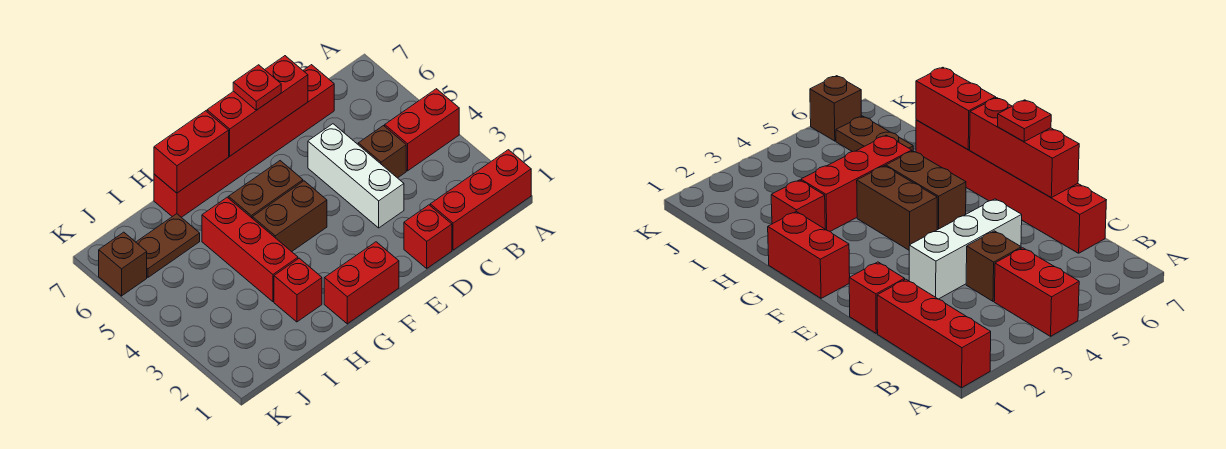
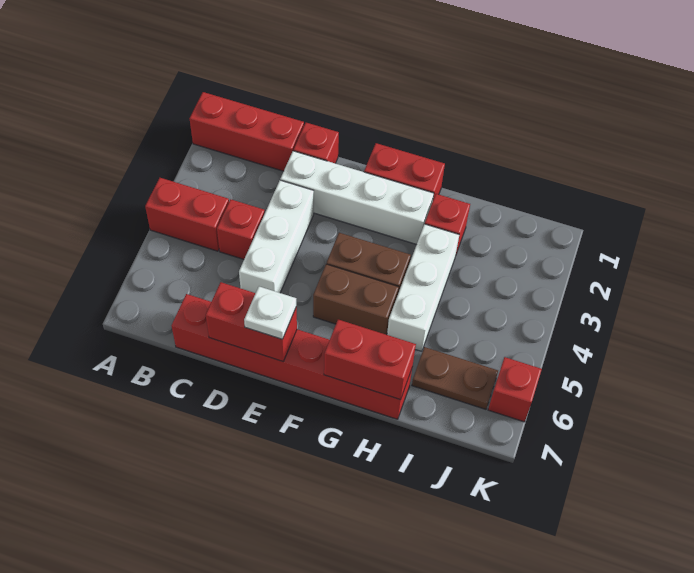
brown brick C4 level 1 -> red brick C4 level 1
none -> white brick D2:G2 level 1
red brick D7:F7 level 2 -> red brick D7:E7 level 2
red plate E7 level 3 -> white plate E7 level 3
red brick H3:H5 level 1 -> white brick H3:H5 level 1
brown brick K6 level 1 -> red brick K6 level 1

